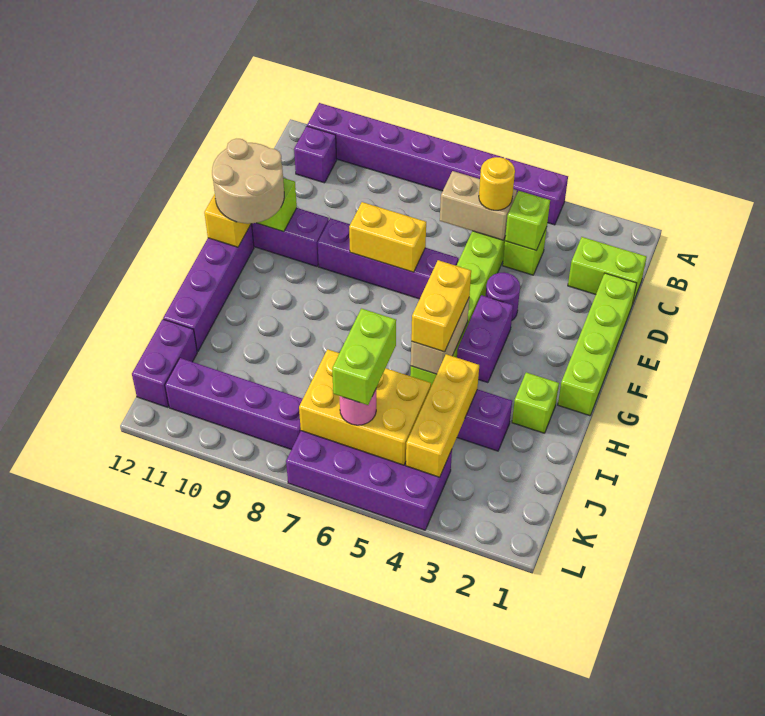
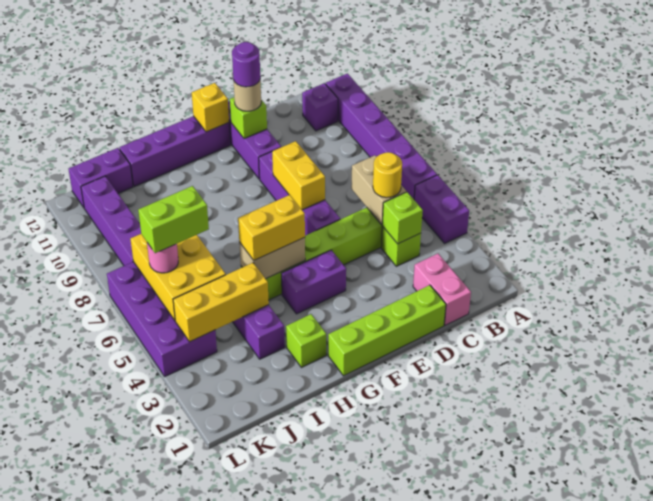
lime brick C1:C2 level 1 -> pink brick C1:C2 level 1
purple round brick E4 level 1 -> purple round brick E11 level 4
tan round brick E11:F12 level 3 -> tan round brick E11 level 3

